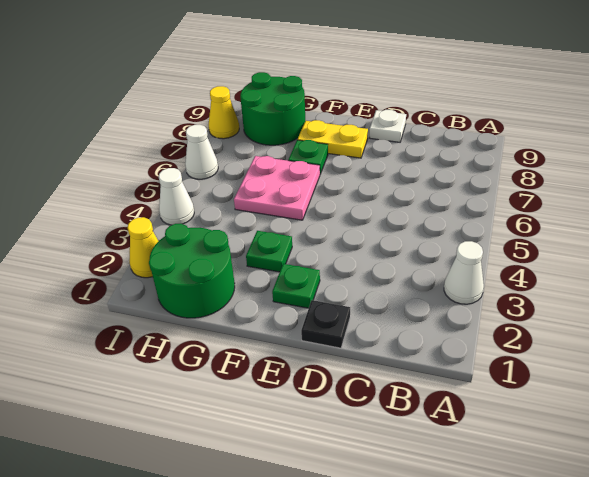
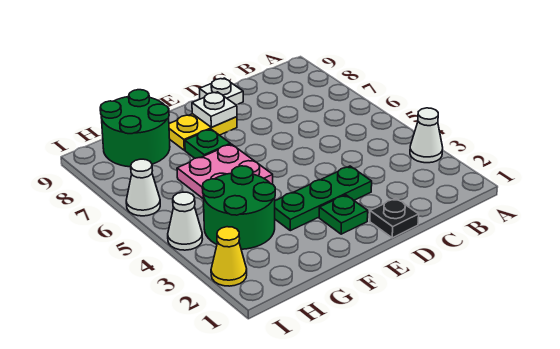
none -> white plate E8 level 2
green plate F3 level 1 -> green plate D3:F3 level 1
green round brick G1:H2 level 1 -> green round brick G3:H4 level 1
yellow cone I8 level 1 -> none

